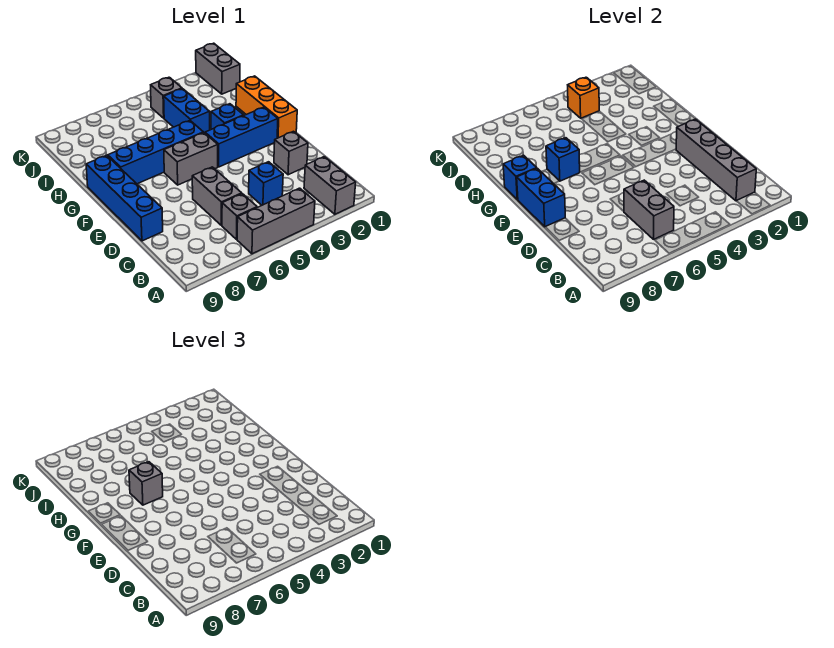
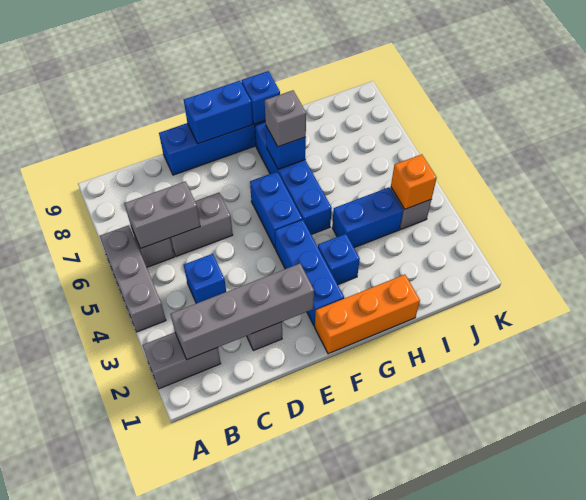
grey brick F5:F6 level 1 -> blue brick F5:F6 level 1
grey brick J1:K1 level 1 -> none

